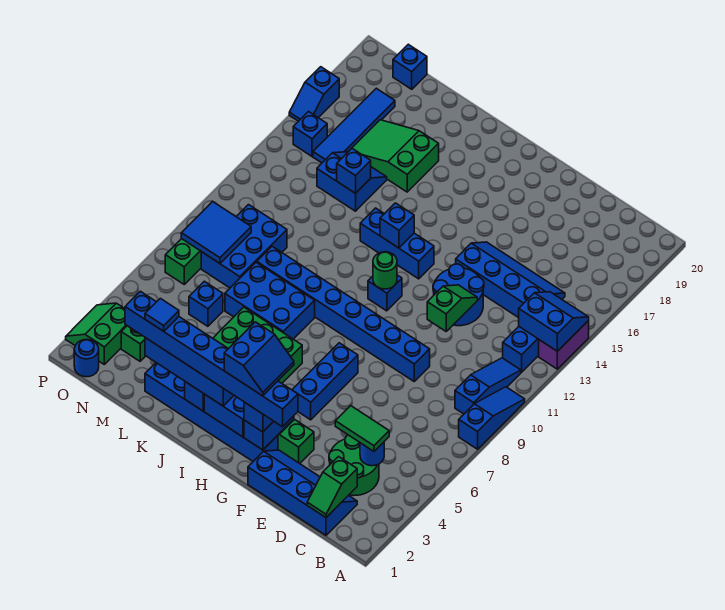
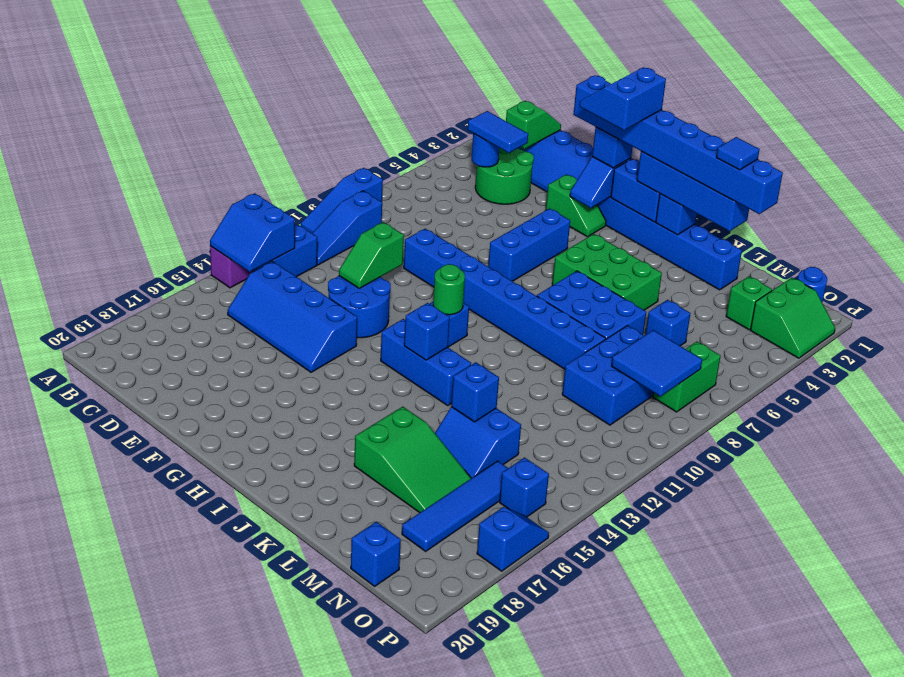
green tile C4:D4 level 3 -> blue tile C4:D4 level 3

